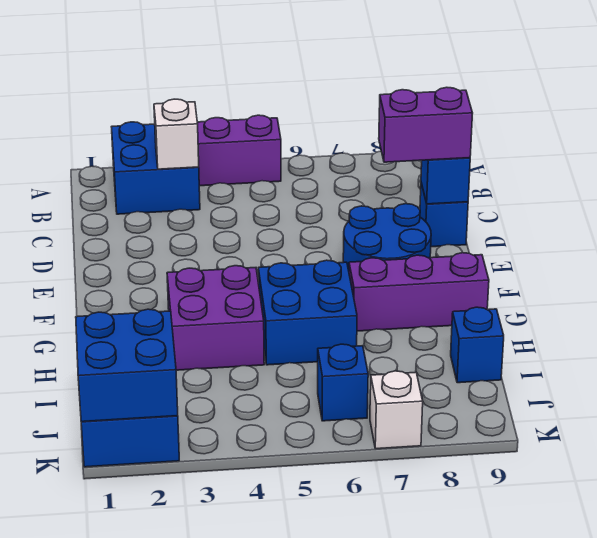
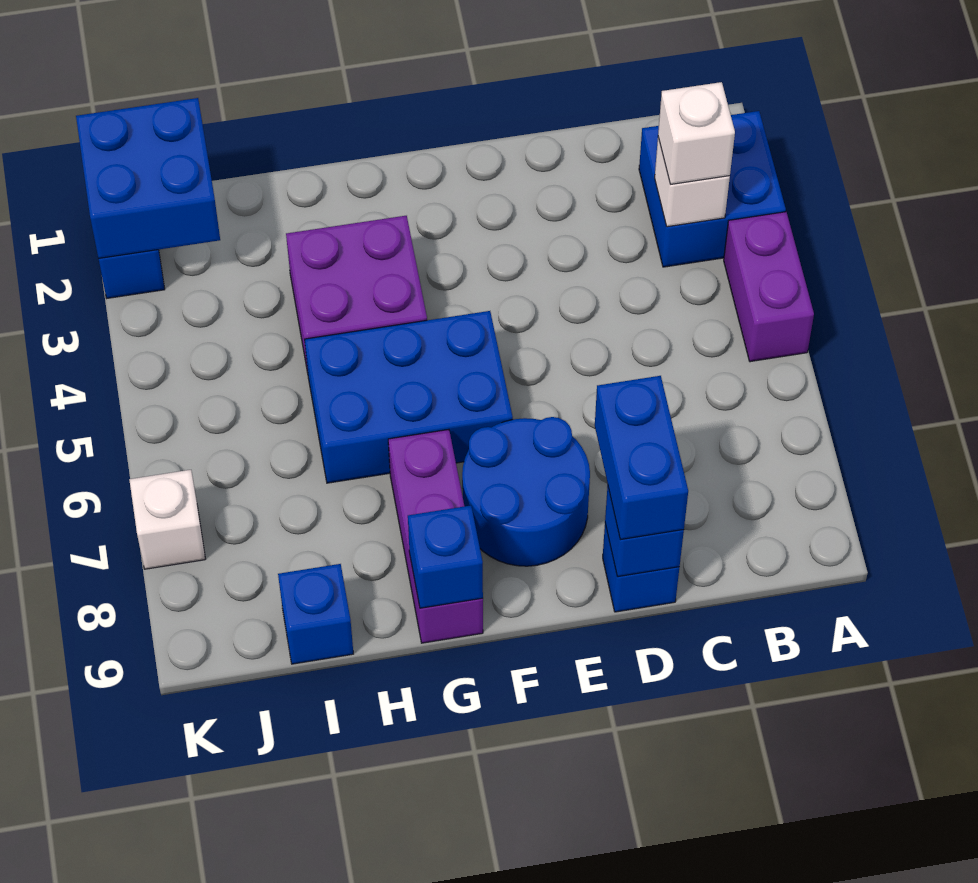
none -> white brick B3 level 3
purple brick D8:D9 level 3 -> blue brick D8:D9 level 3
blue brick G5:H6 level 1 -> blue brick F5:H6 level 1
blue brick J6 level 1 -> blue brick G9 level 2

